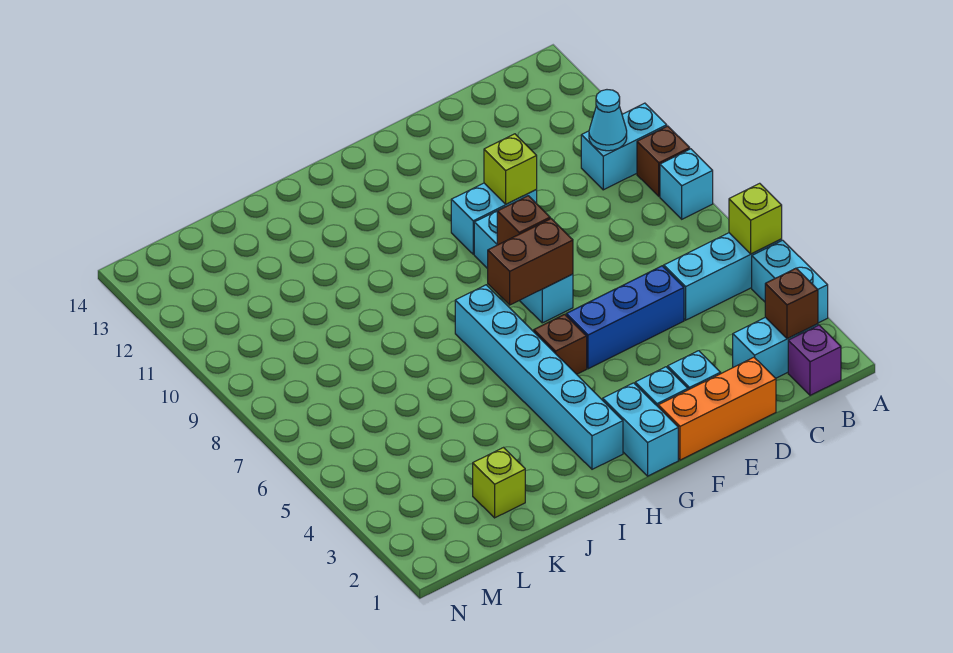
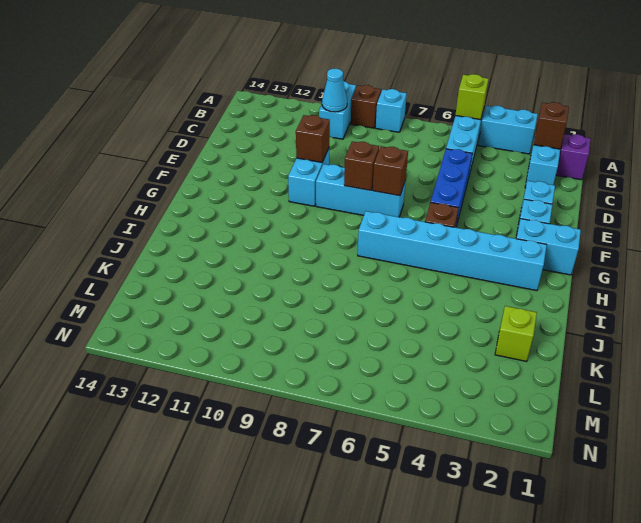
orange brick D1:F1 level 1 -> none
lime brick E10 level 2 -> brown brick E10 level 2
brown brick F7:G7 level 2 -> brown brick F7 level 2

